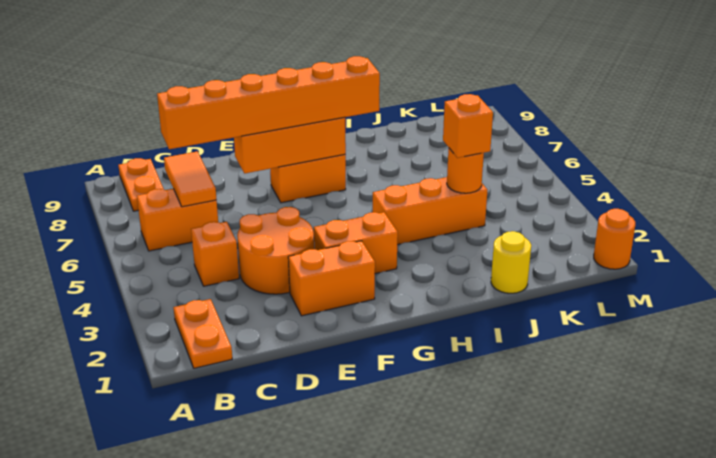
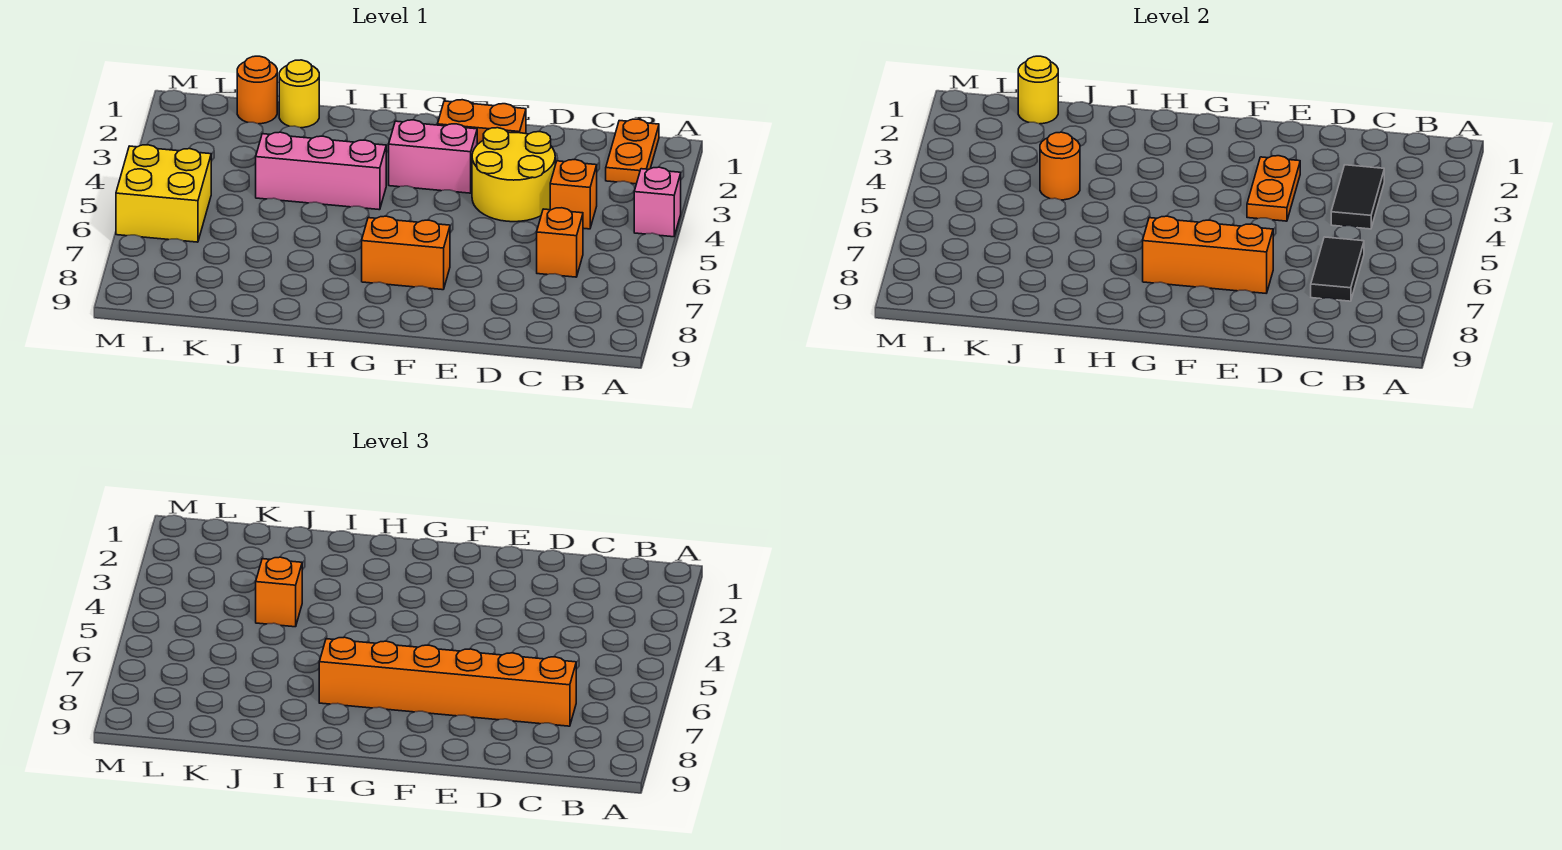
none -> pink brick A4 level 1
orange brick B6:C6 level 1 -> orange brick C6 level 1
orange plate B8:B9 level 1 -> orange plate E3:E4 level 2
none -> black tile C3:C4 level 2
orange tile C6:C7 level 2 -> black tile C6:C7 level 2
orange round brick D3:E4 level 1 -> yellow round brick D3:E4 level 1
orange brick F3:G3 level 1 -> pink brick F3:G3 level 1
orange brick H4:J4 level 1 -> pink brick H4:J4 level 1
none -> yellow round brick K1 level 2
none -> yellow brick L5:M6 level 1
orange round brick M1 level 1 -> orange round brick K1 level 1

